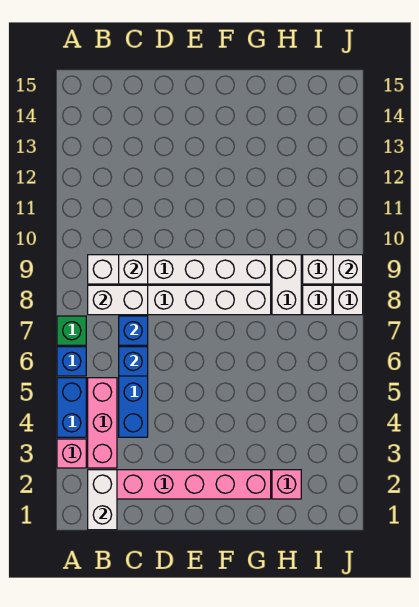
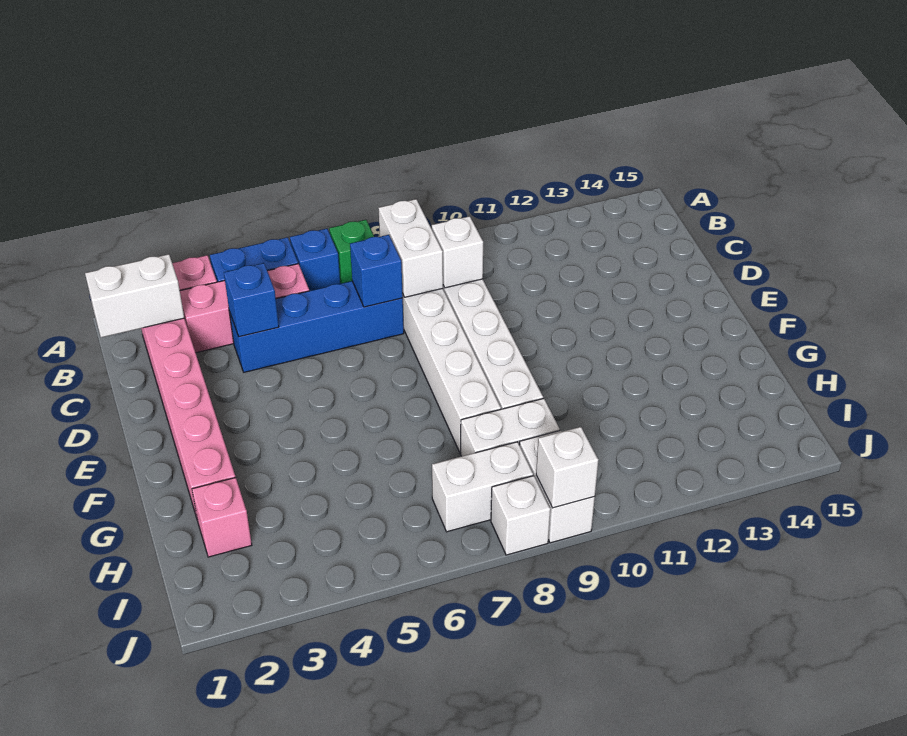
blue brick C6 level 2 -> blue brick C4 level 2
white brick I8 level 1 -> white brick I7:I8 level 1

